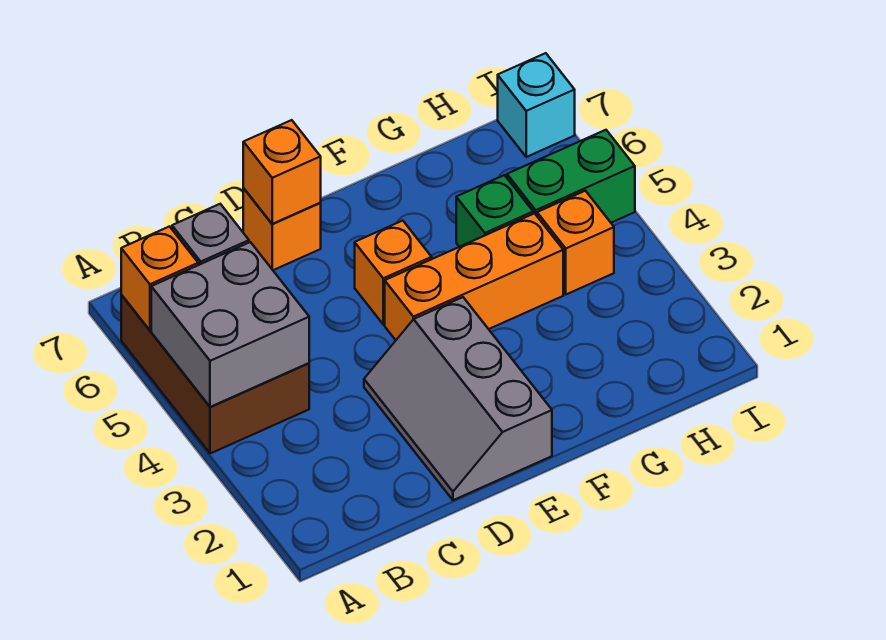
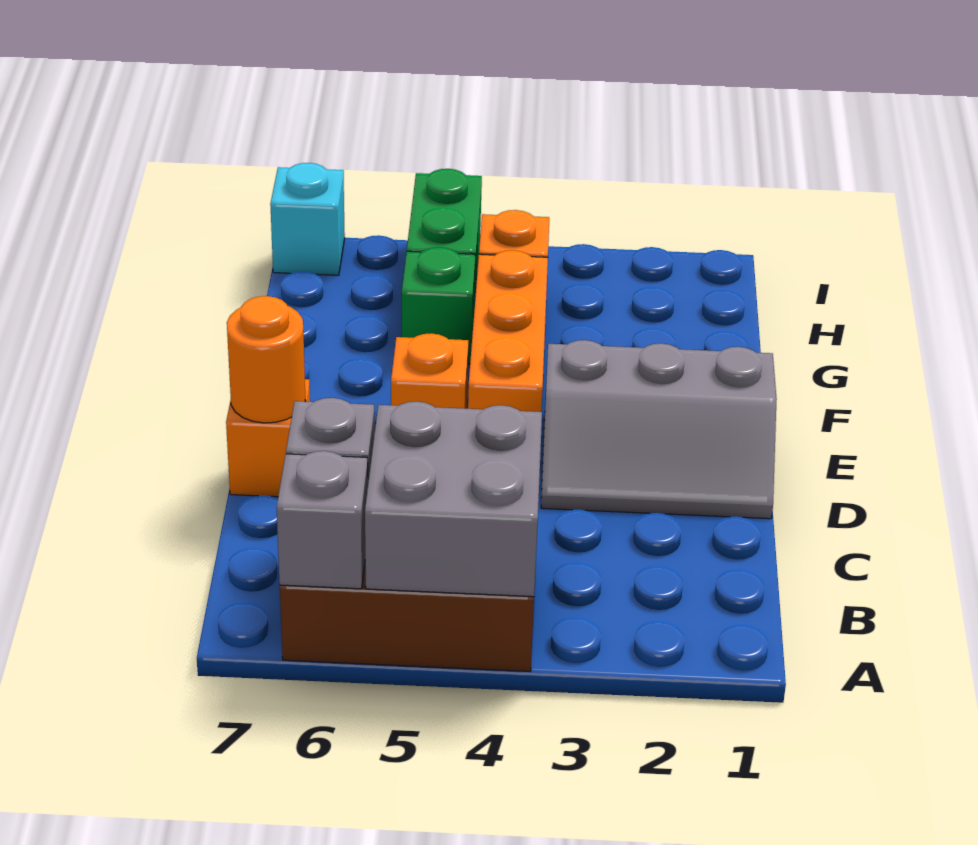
orange brick A6 level 2 -> grey brick A6 level 2
orange brick D7 level 2 -> orange round brick D7 level 2

